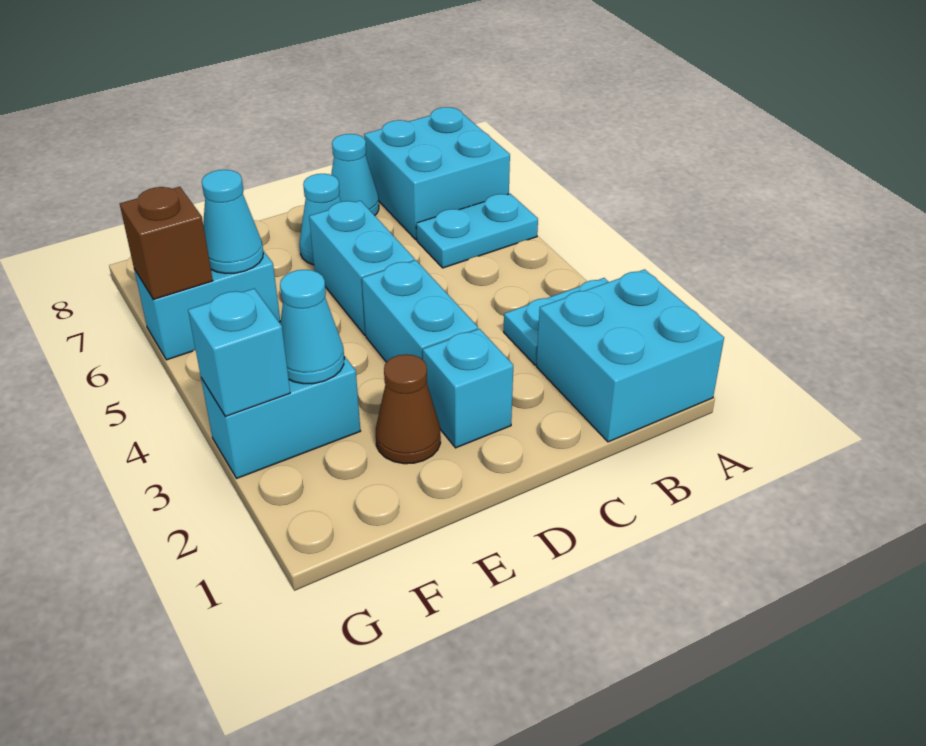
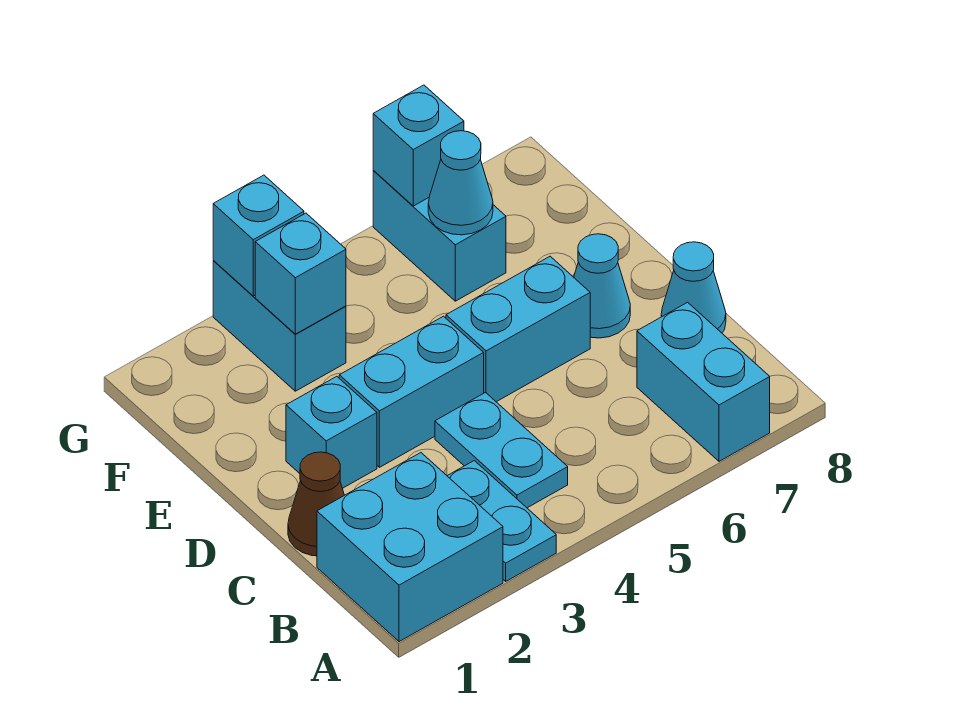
cyan plate A6:B6 level 1 -> cyan plate B4:C4 level 1
cyan brick A7:B8 level 1 -> cyan brick A7:B7 level 1
brown cone E2 level 1 -> brown cone C1 level 1
cyan cone F3 level 2 -> cyan brick F3 level 2
brown brick G6 level 2 -> cyan brick G6 level 2

